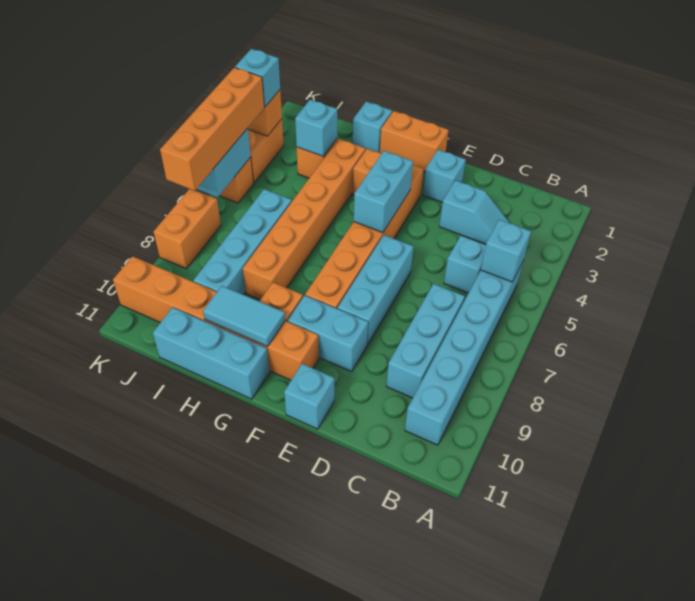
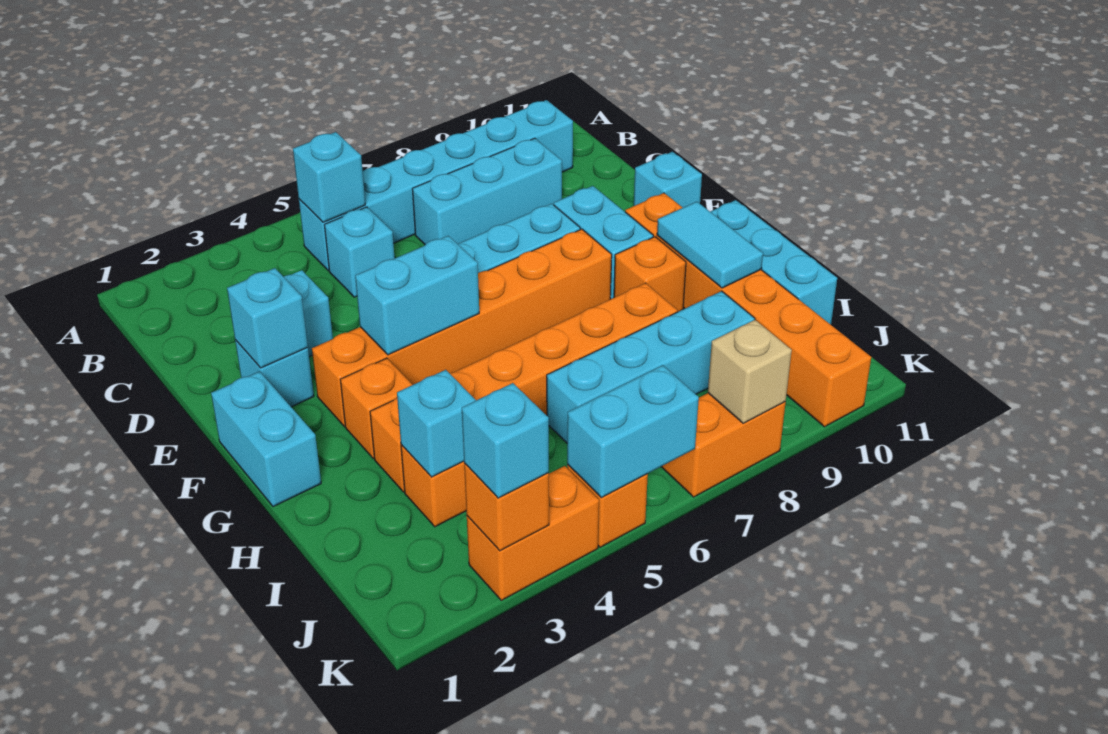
orange brick F1:G1 level 1 -> cyan brick F1:G1 level 1
cyan brick H1 level 1 -> cyan brick E2 level 2
orange brick K4:K7 level 3 -> none
none -> tan brick K8 level 2

